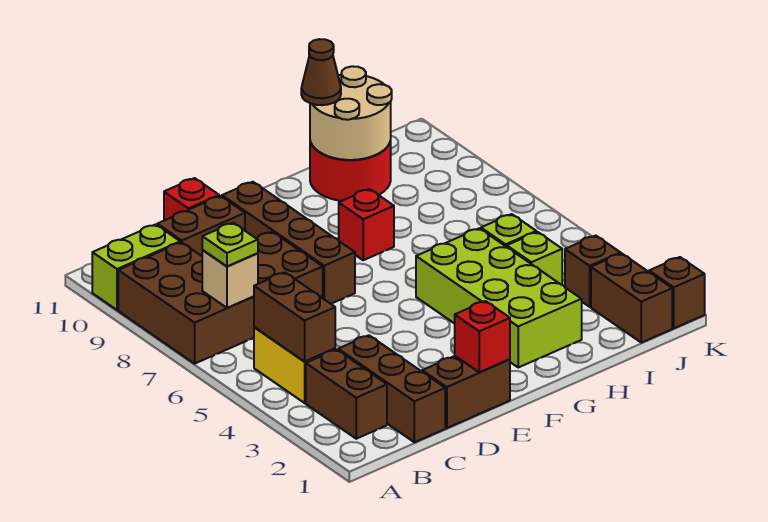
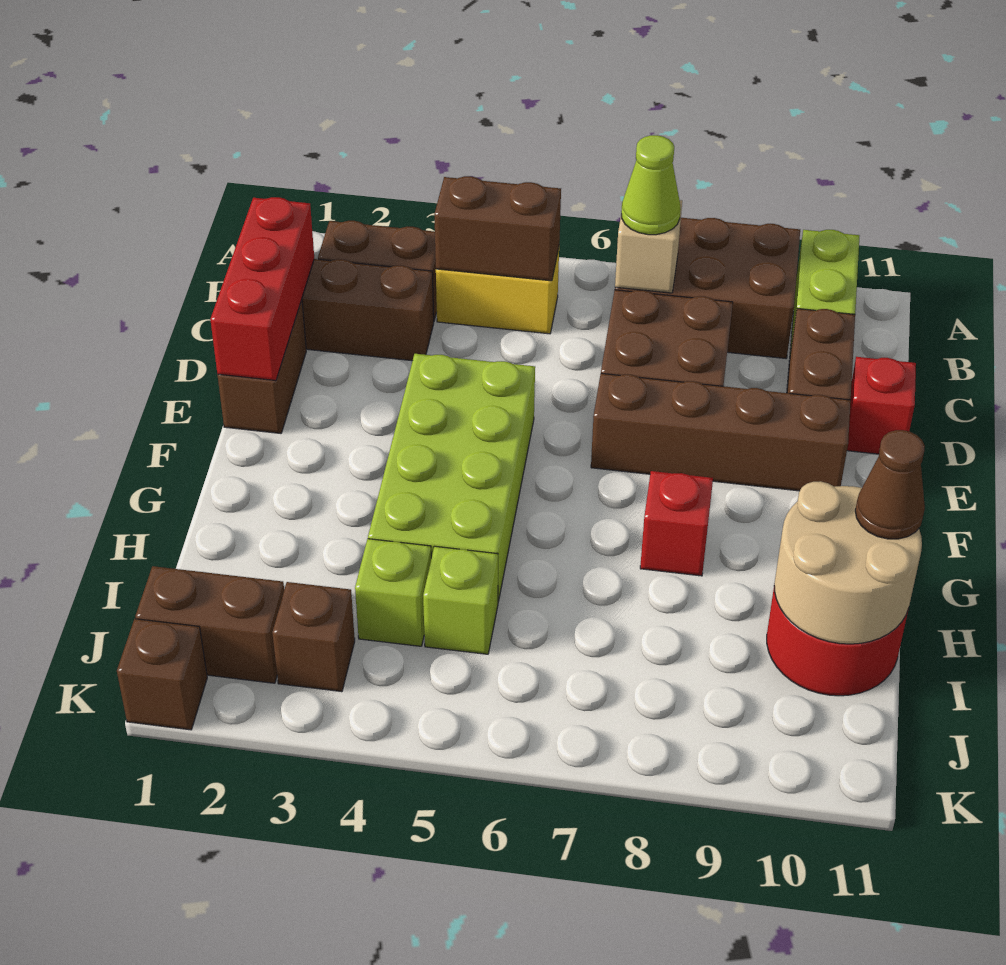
lime plate B7 level 3 -> lime cone B7 level 3
red brick E1 level 2 -> red brick C1:E1 level 2
lime brick G2:H5 level 1 -> lime brick E4:H5 level 1

